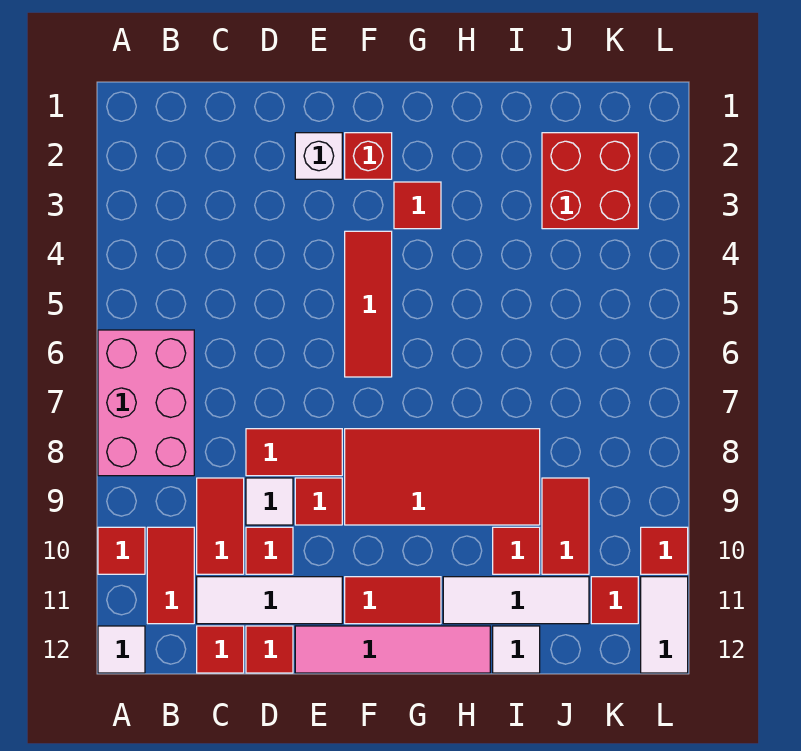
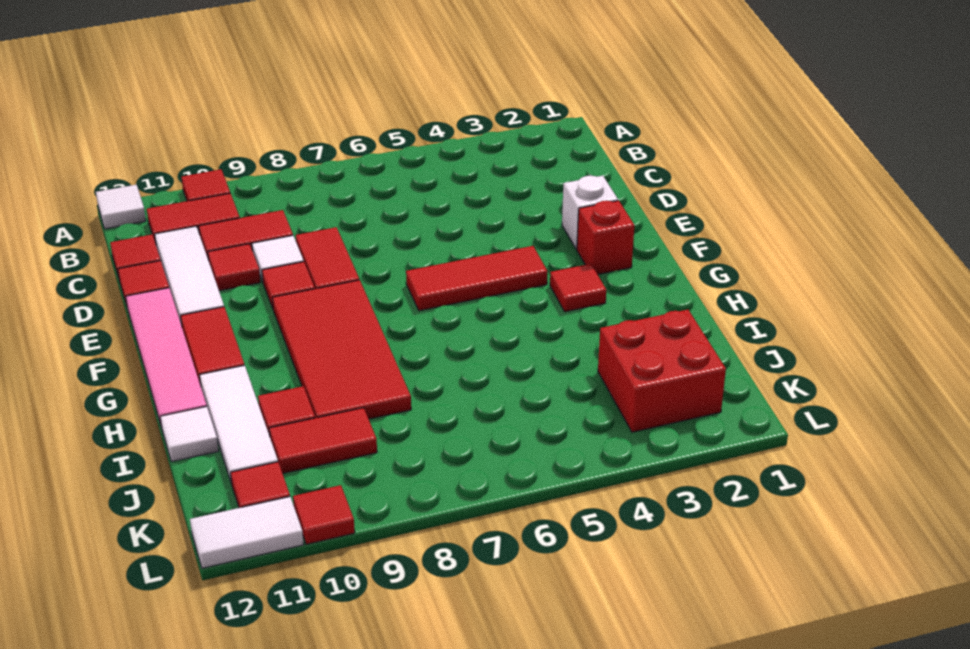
pink brick A6:B8 level 1 -> none

